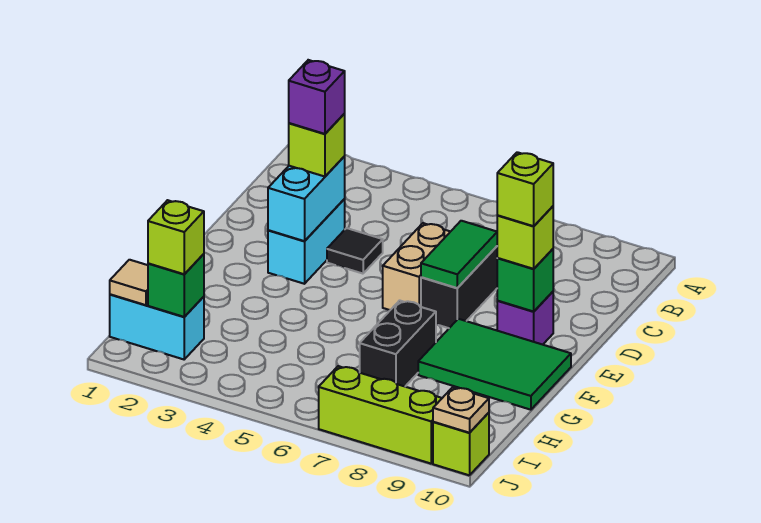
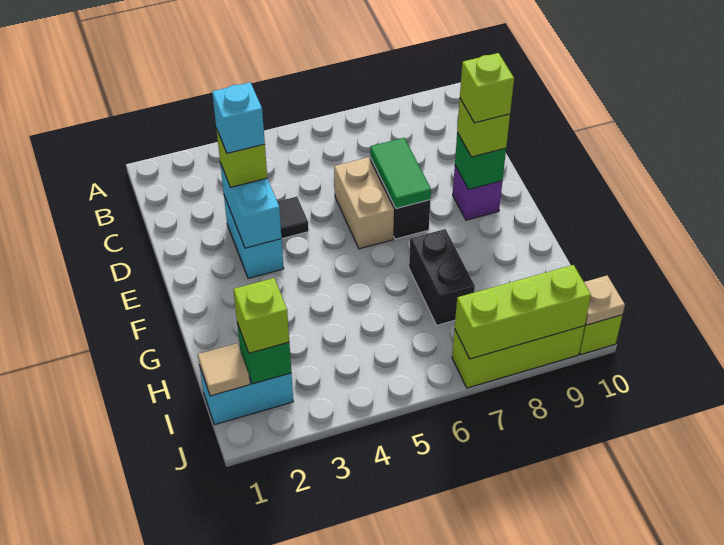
purple brick D3 level 4 -> cyan brick D3 level 4
green tile F8:G10 level 1 -> none
none -> lime brick J7:J9 level 2

